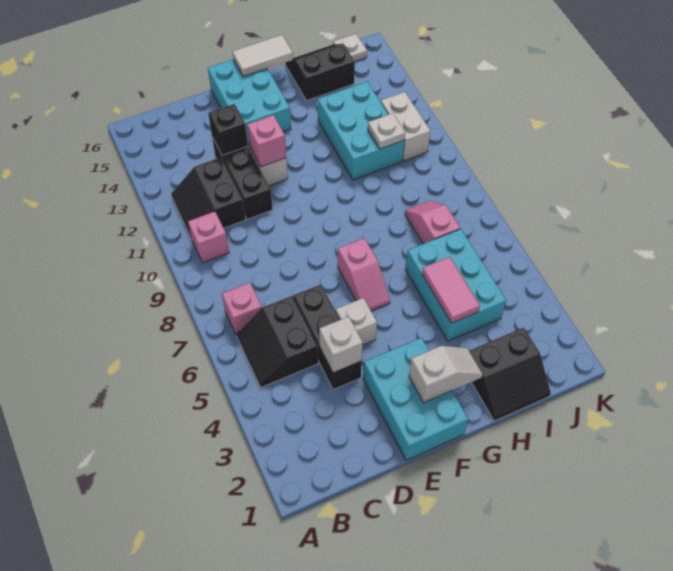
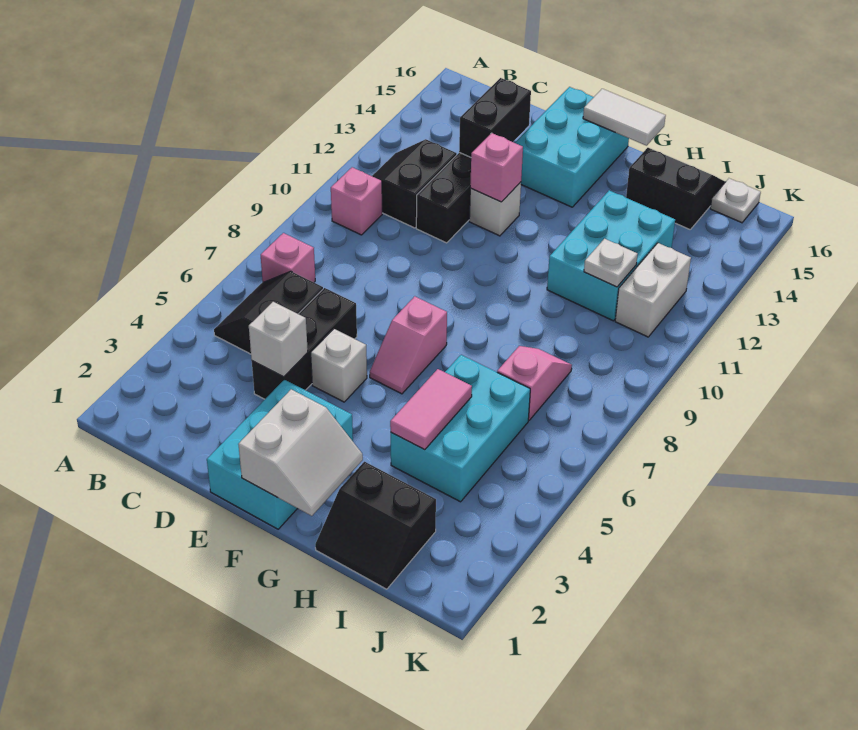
black brick D13 level 2 -> black brick D13:D14 level 2
white slope F2:G2 level 2 top F -> white slope F1:G2 level 2 top F

